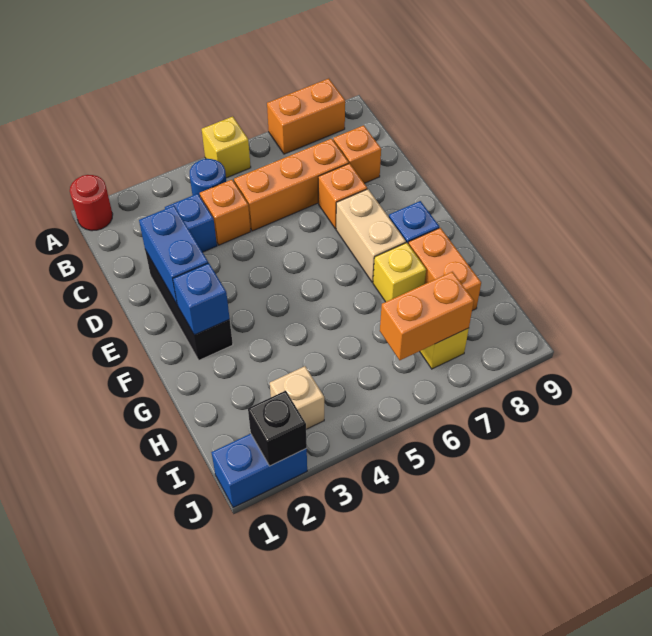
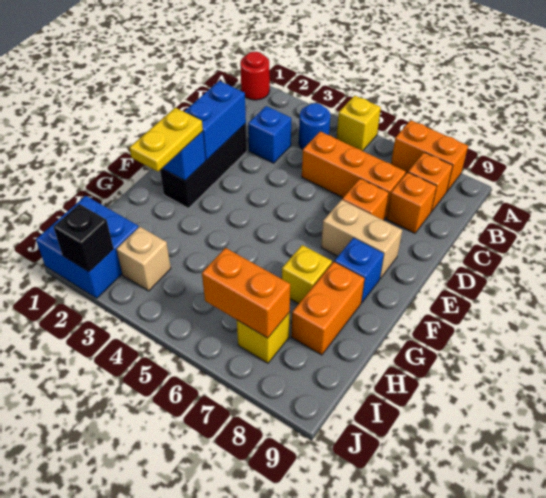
orange brick C4 level 1 -> orange brick B8 level 1
tan brick E7:F7 level 1 -> tan brick E7:E8 level 1
none -> yellow plate F2:G2 level 3
blue brick J1:J2 level 1 -> blue brick I1:J2 level 1

